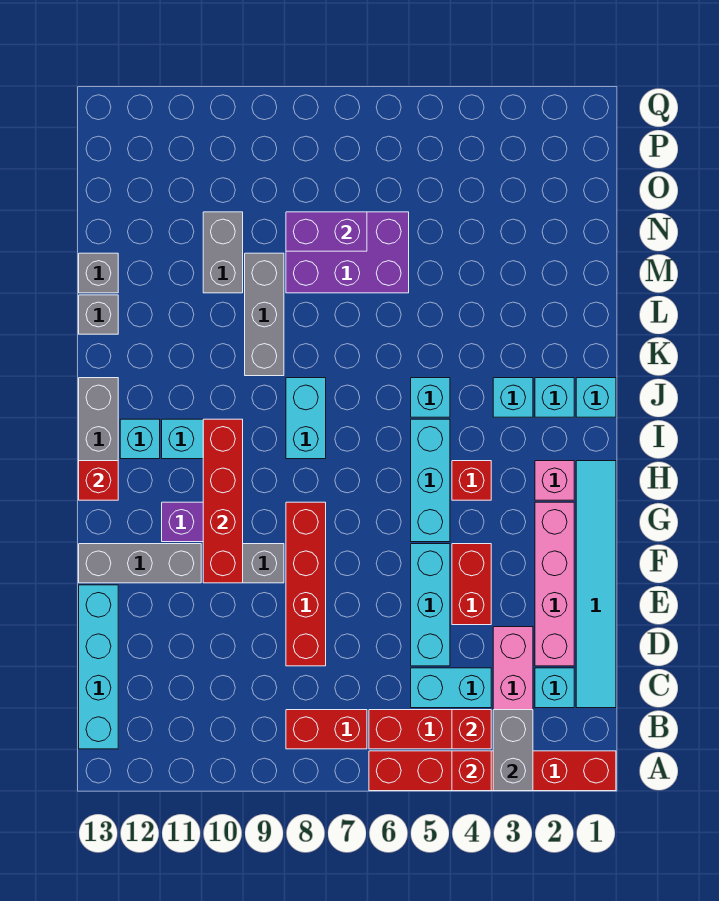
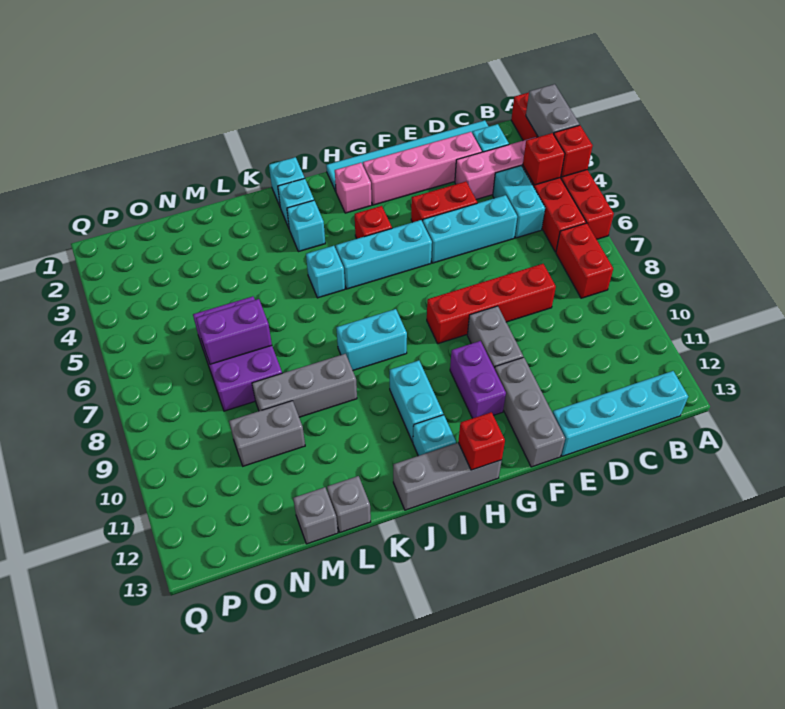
grey brick A3:B3 level 2 -> grey brick A2:A3 level 2
red brick F10:I10 level 2 -> none
purple brick N7:N8 level 2 -> purple brick M7:N7 level 2

